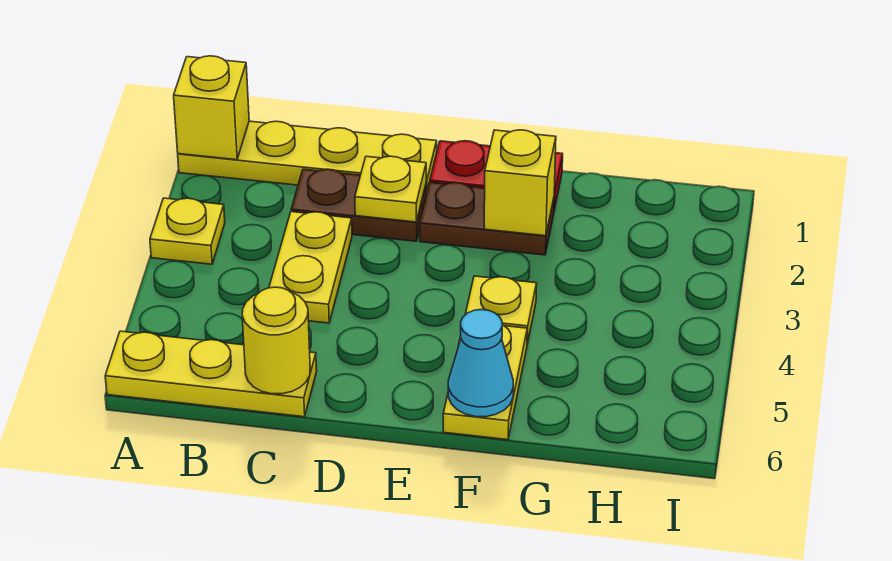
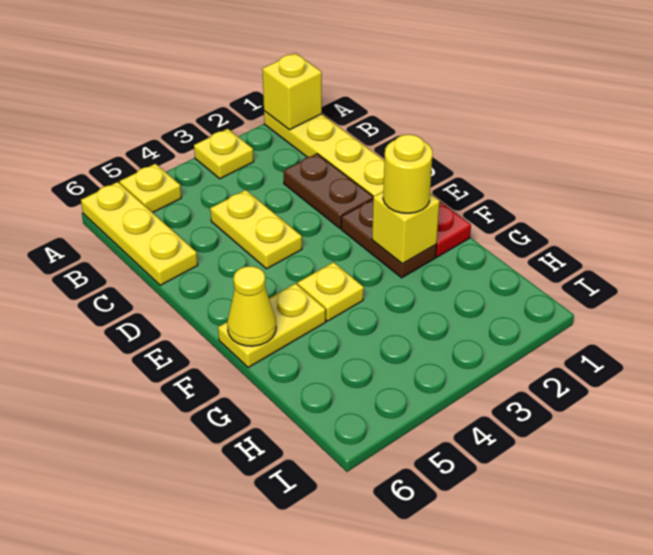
yellow plate C3:C4 level 1 -> yellow plate C4:D4 level 1
yellow round brick C6 level 2 -> yellow round brick F2 level 3
yellow plate D2 level 2 -> yellow plate A5 level 1
cyan cone F6 level 2 -> yellow cone F6 level 2

